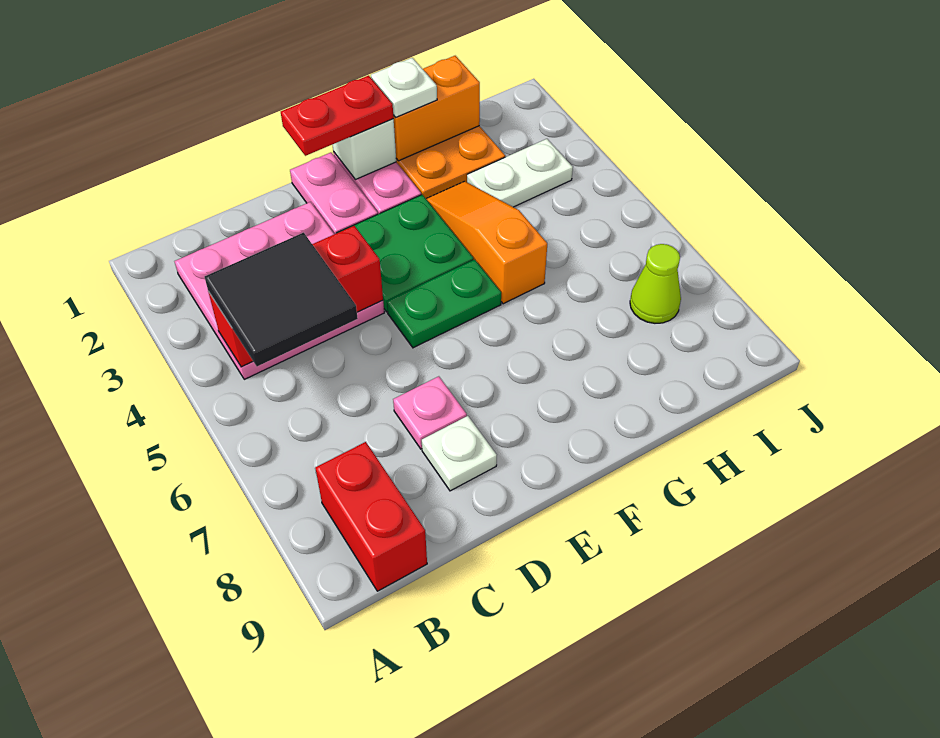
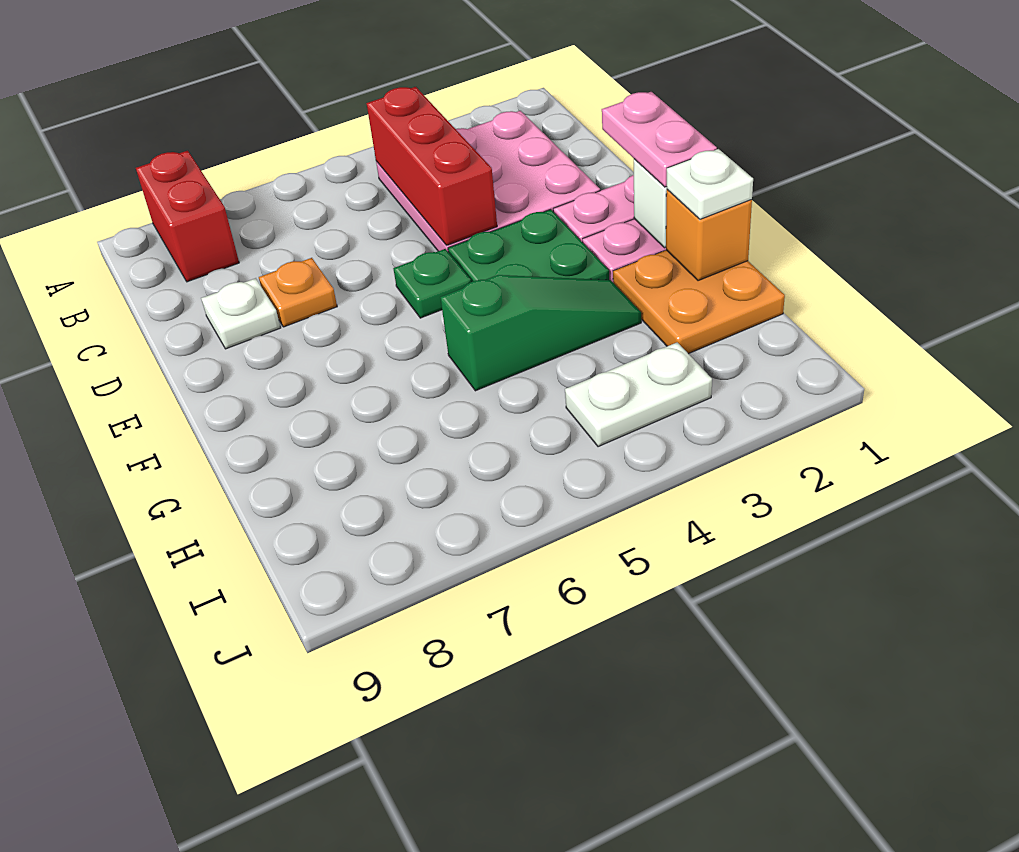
black tile B4:C5 level 3 -> none
red brick B8:B9 level 1 -> red brick A8:B8 level 1
pink plate D7 level 1 -> orange plate D7 level 1
red plate E1:F1 level 3 -> pink plate E1:F1 level 3
green plate E5:F5 level 1 -> green plate E5 level 1
orange brick G1:H1 level 2 -> orange brick G1 level 2
orange slope G3:G5 level 1 top 5 -> green slope G3:G5 level 1 top 5
white plate H3:I3 level 1 -> white plate I3:I4 level 1
lime cone I7 level 1 -> none

